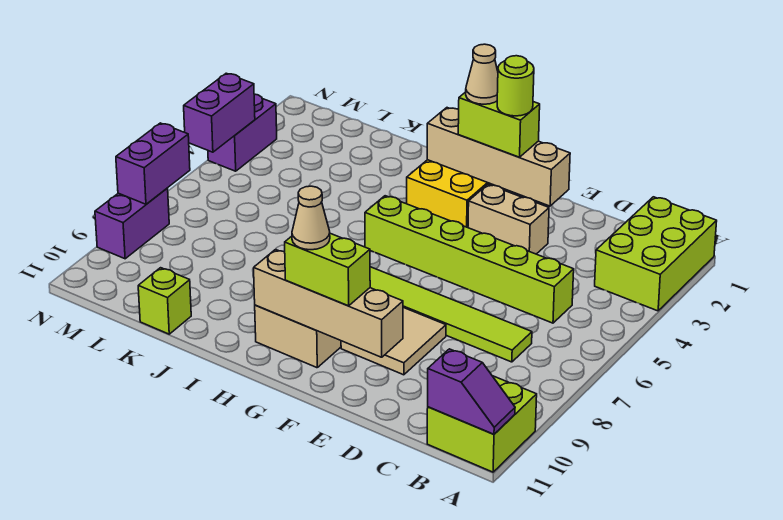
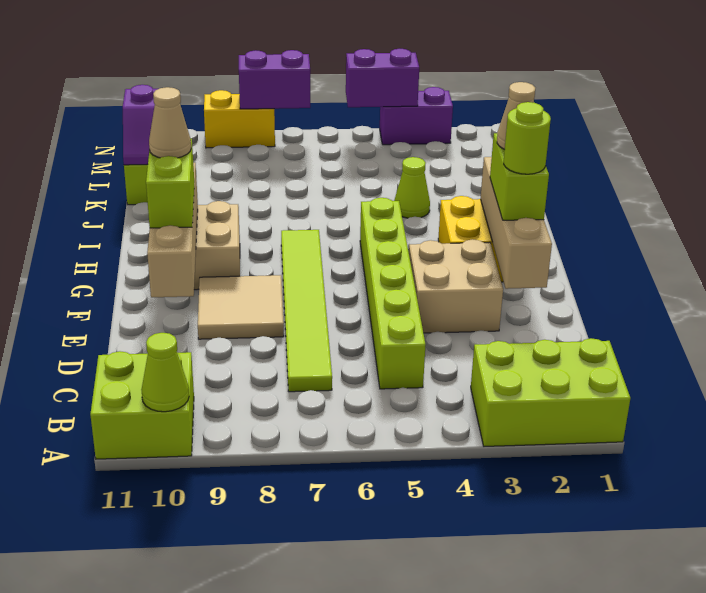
none -> lime cone A10 level 2
purple slope A11:B11 level 2 top B -> purple slope K11:L11 level 2 top L
tan brick E3:F3 level 1 -> tan brick E3:F4 level 1
none -> lime cone J4 level 1
purple brick N8:N9 level 1 -> yellow brick N8:N9 level 1

